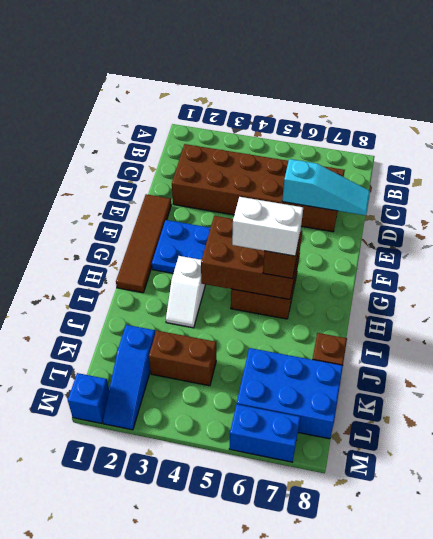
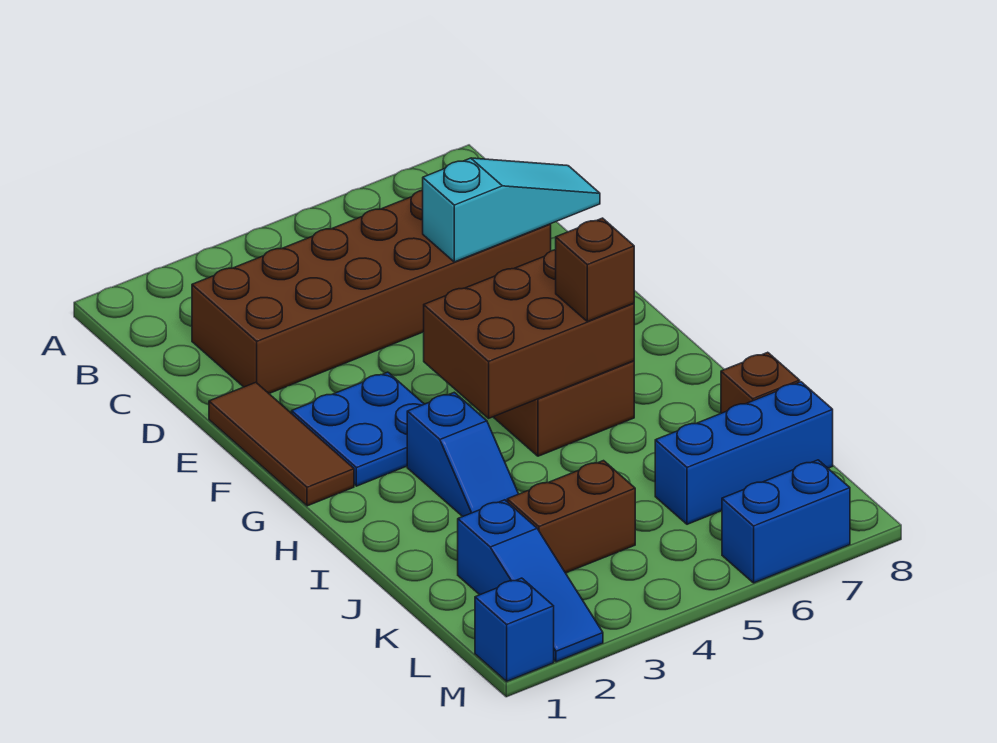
brown tile E1:H1 level 1 -> brown tile E1:G1 level 1
white slope H3:I3 level 1 top H -> blue slope H3:I3 level 1 top H
white brick H5:H6 level 4 -> none
blue brick K6:L8 level 1 -> blue brick K6:K8 level 1

